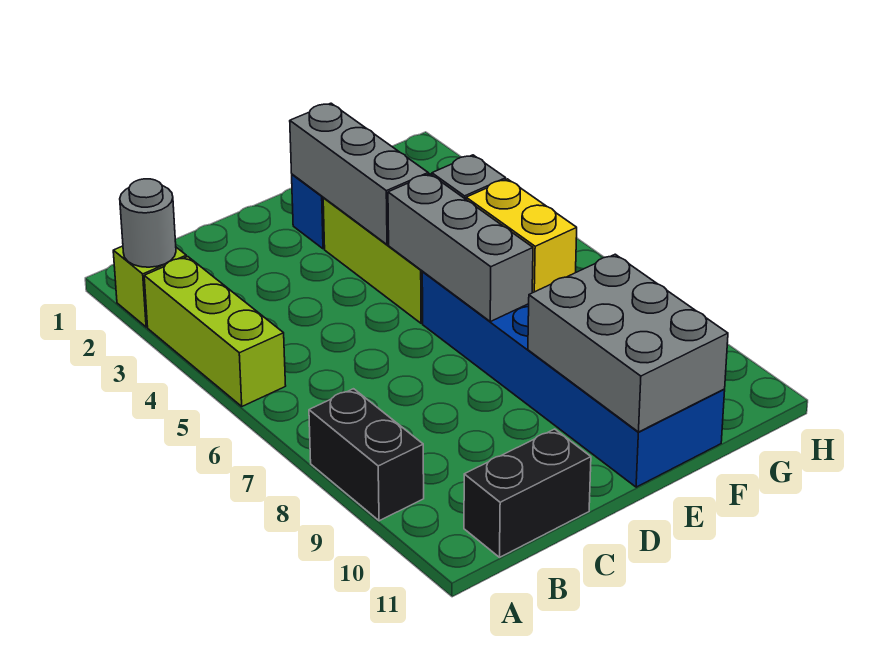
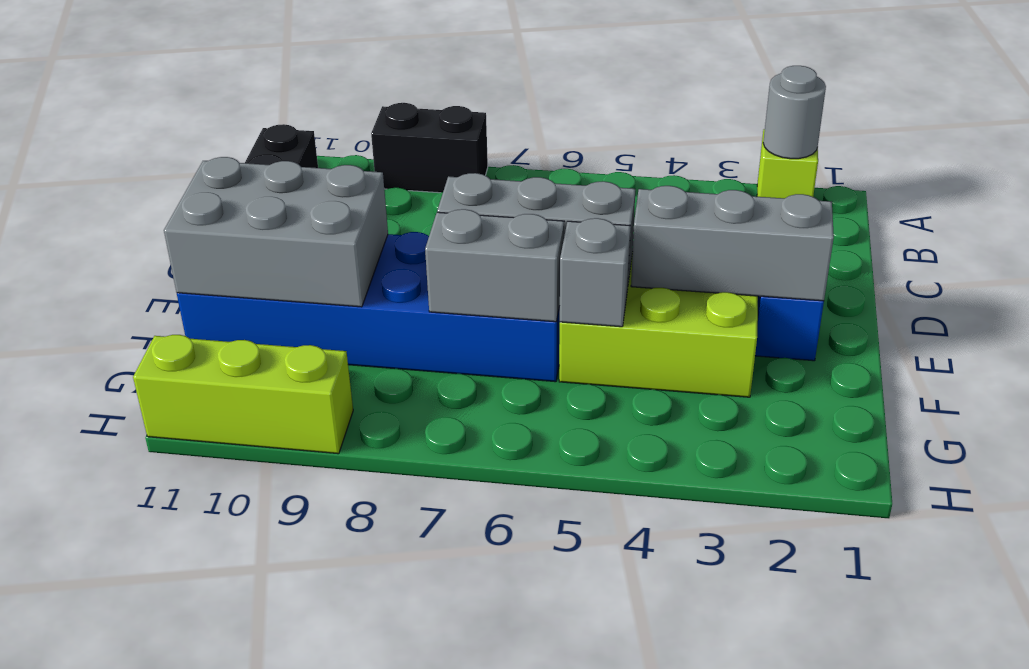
lime brick A3:A5 level 1 -> lime brick H9:H11 level 1
yellow brick F6:F7 level 2 -> grey brick F6:F7 level 2

